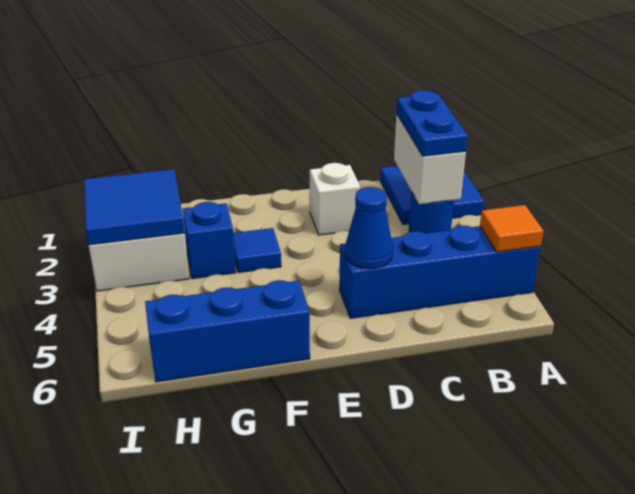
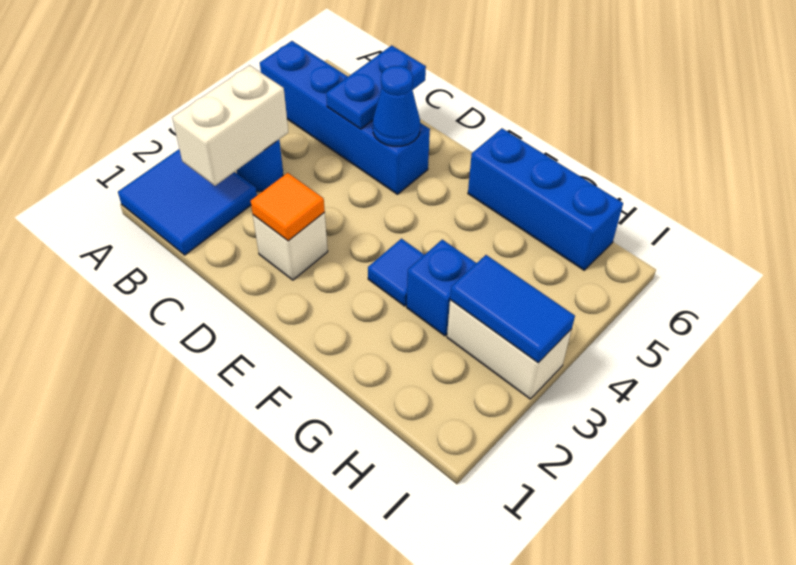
orange tile A5 level 2 -> orange tile D2 level 2
blue plate B2:B3 level 3 -> blue plate C5:C6 level 2
blue tile H2:I3 level 2 -> blue tile H3:I3 level 2

